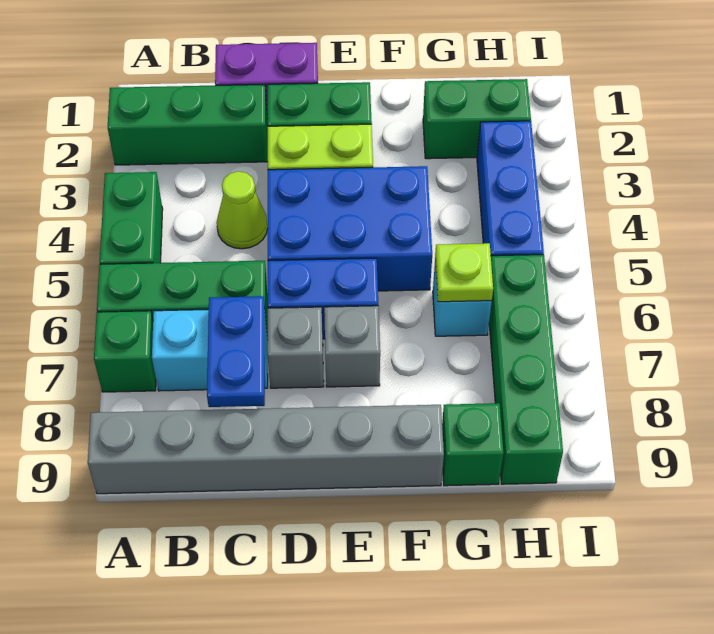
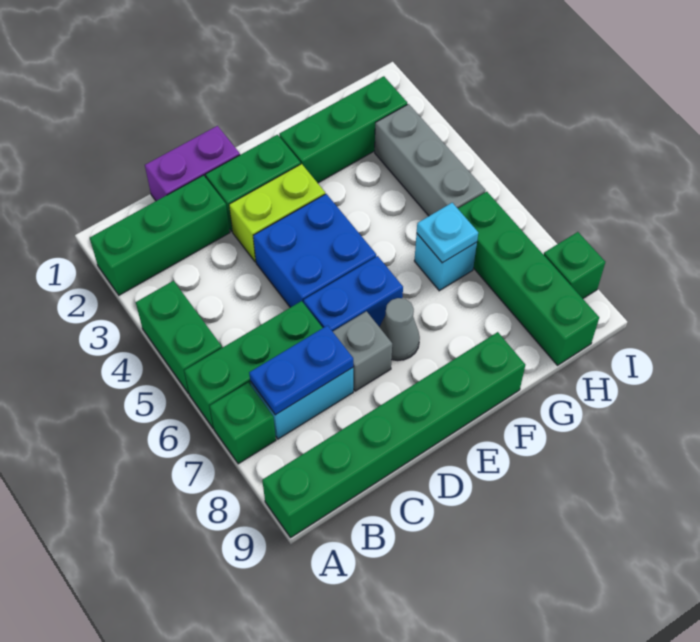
grey brick A9:F9 level 1 -> green brick A9:F9 level 1
lime cone C4 level 1 -> none
blue plate C7:C8 level 2 -> blue plate B7:C7 level 2
blue brick D4:F5 level 1 -> blue brick D4:E5 level 1
grey brick E7 level 1 -> grey cone E7 level 1
green brick G2:H2 level 1 -> green brick F2:H2 level 1
lime plate G6 level 2 -> cyan plate G6 level 2
green brick G9 level 1 -> green brick I8 level 1
blue brick H3:H5 level 1 -> grey brick H3:H5 level 1

